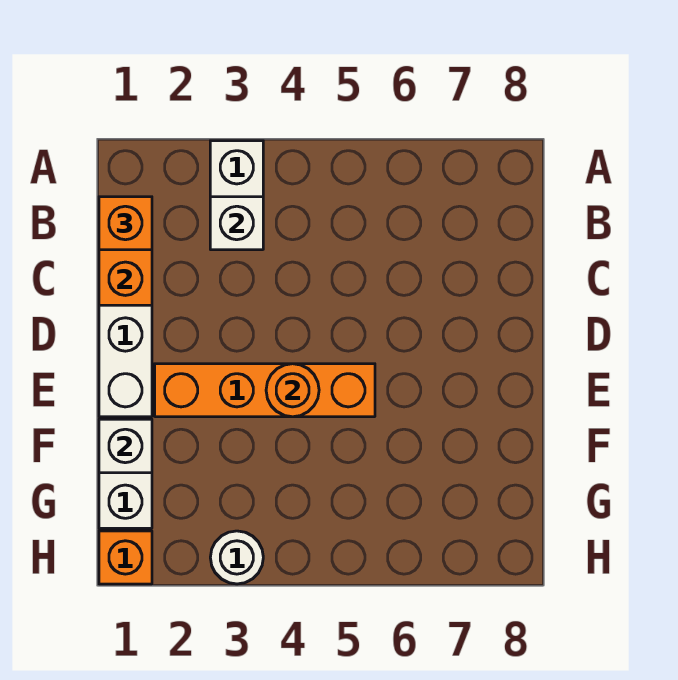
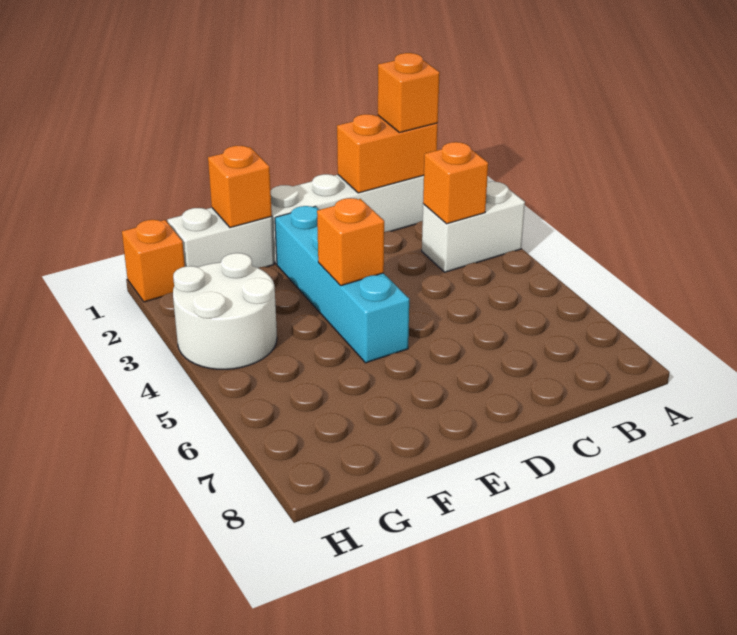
white brick B3 level 2 -> orange brick B3 level 2
orange brick E2:E5 level 1 -> cyan brick E2:E5 level 1
orange round brick E4 level 2 -> orange brick E4 level 2
white brick F1 level 2 -> orange brick F1 level 2
white round brick H3 level 1 -> white round brick G3:H4 level 1

